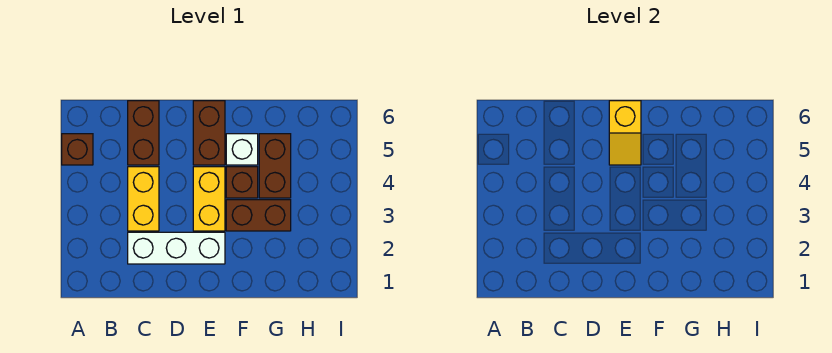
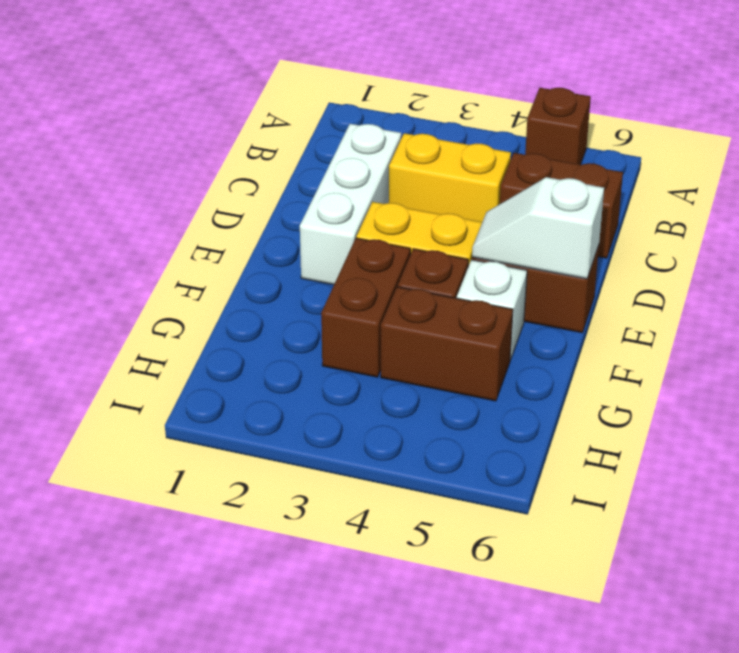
yellow slope E5:E6 level 2 top 6 -> white slope E5:E6 level 2 top 6

